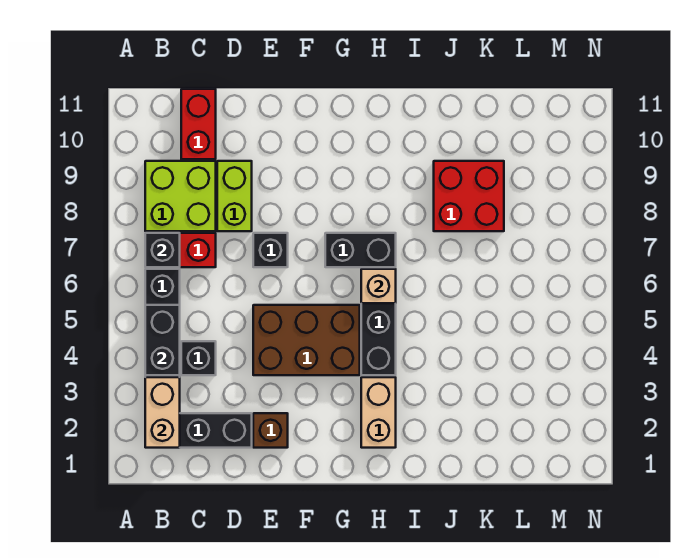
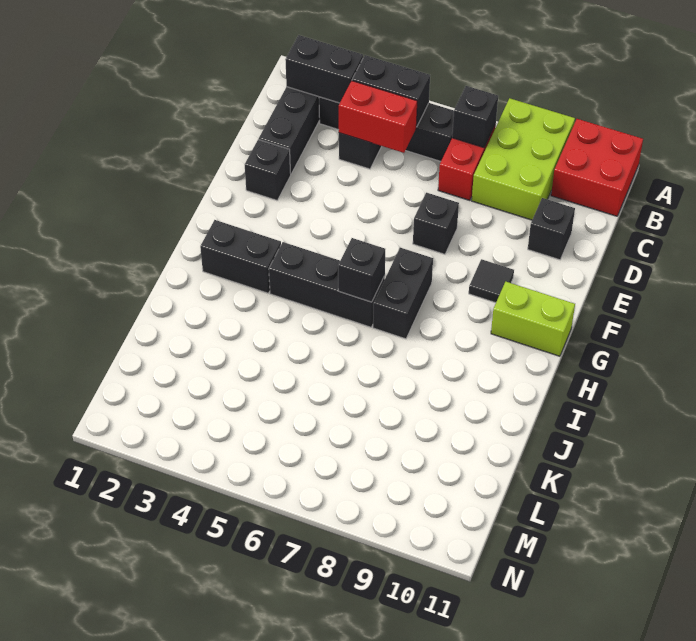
tan brick B2:B3 level 2 -> black brick B2:B3 level 2
lime brick B8:C9 level 1 -> lime brick A8:C9 level 1
red brick C10:C11 level 1 -> red brick C4:C5 level 2
lime brick D8:D9 level 1 -> lime brick G10:G11 level 1
none -> black brick D10 level 1
brown brick E2 level 1 -> black brick E2 level 1
brown brick E4:G5 level 1 -> none
none -> black tile F9 level 1
tan brick H2:H3 level 1 -> black brick H2:H3 level 1
tan brick H6 level 2 -> black brick H6 level 2
red brick J8:K9 level 1 -> red brick A10:B11 level 1

